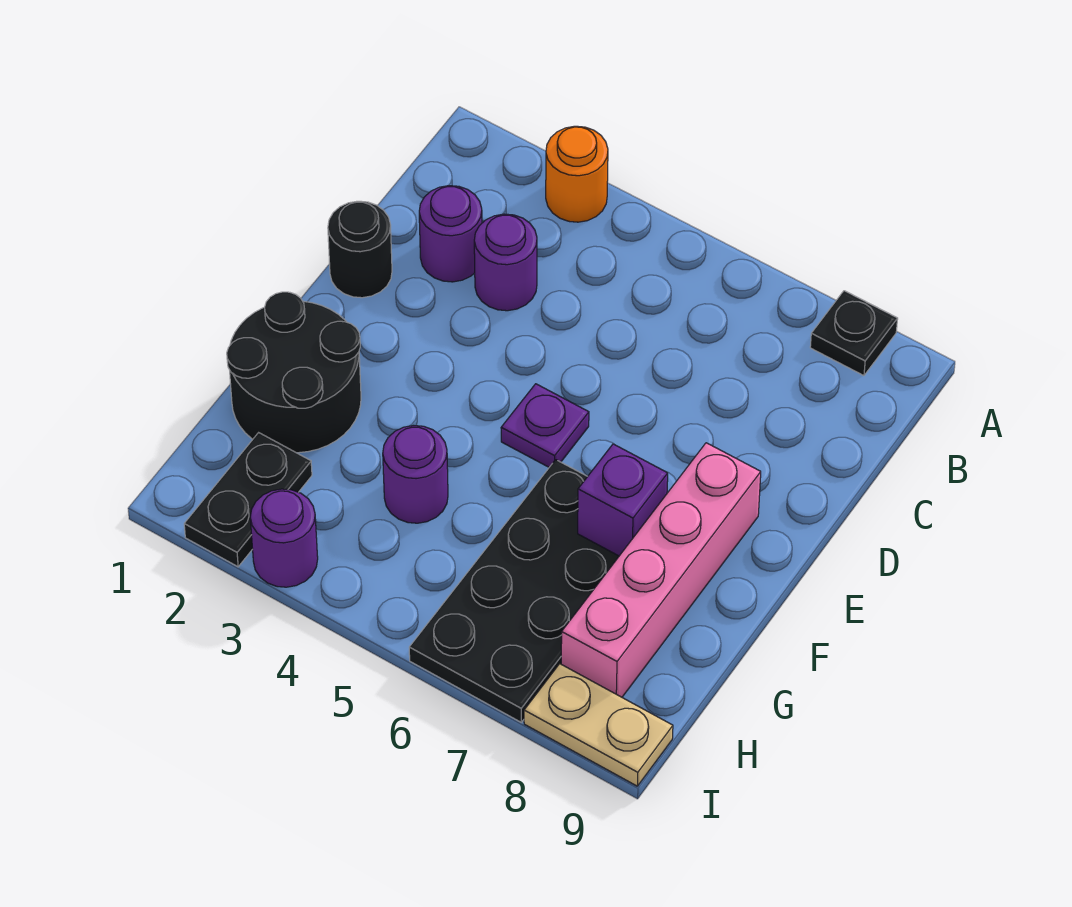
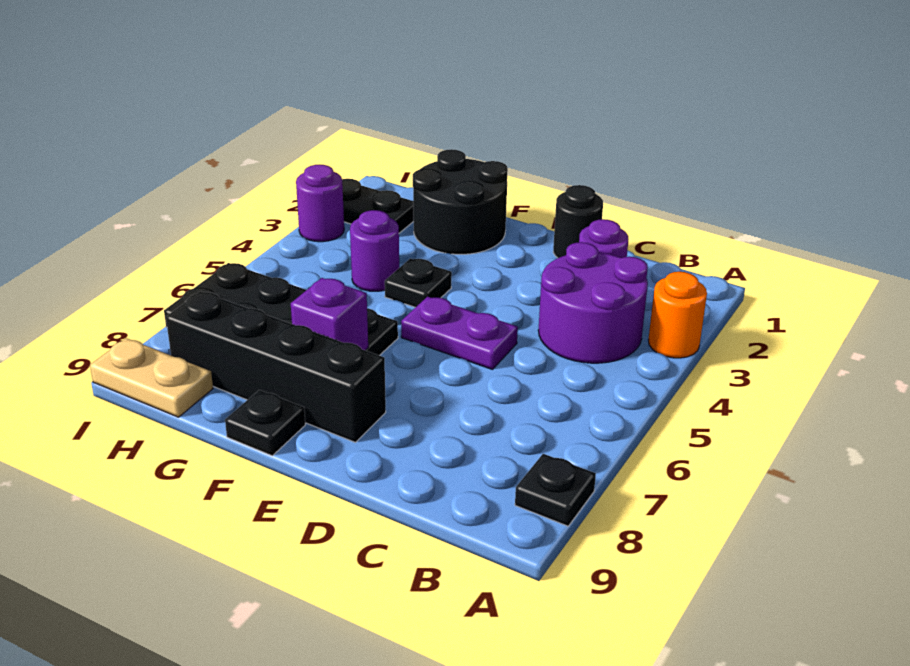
purple round brick C3 level 1 -> purple round brick B3:C4 level 1
purple plate E5 level 1 -> purple plate D5:E5 level 1
pink brick E8:H8 level 1 -> black brick E8:H8 level 1
none -> black plate F4 level 1
none -> black plate F9 level 1
tan plate I8:I9 level 1 -> tan plate H9:I9 level 1

